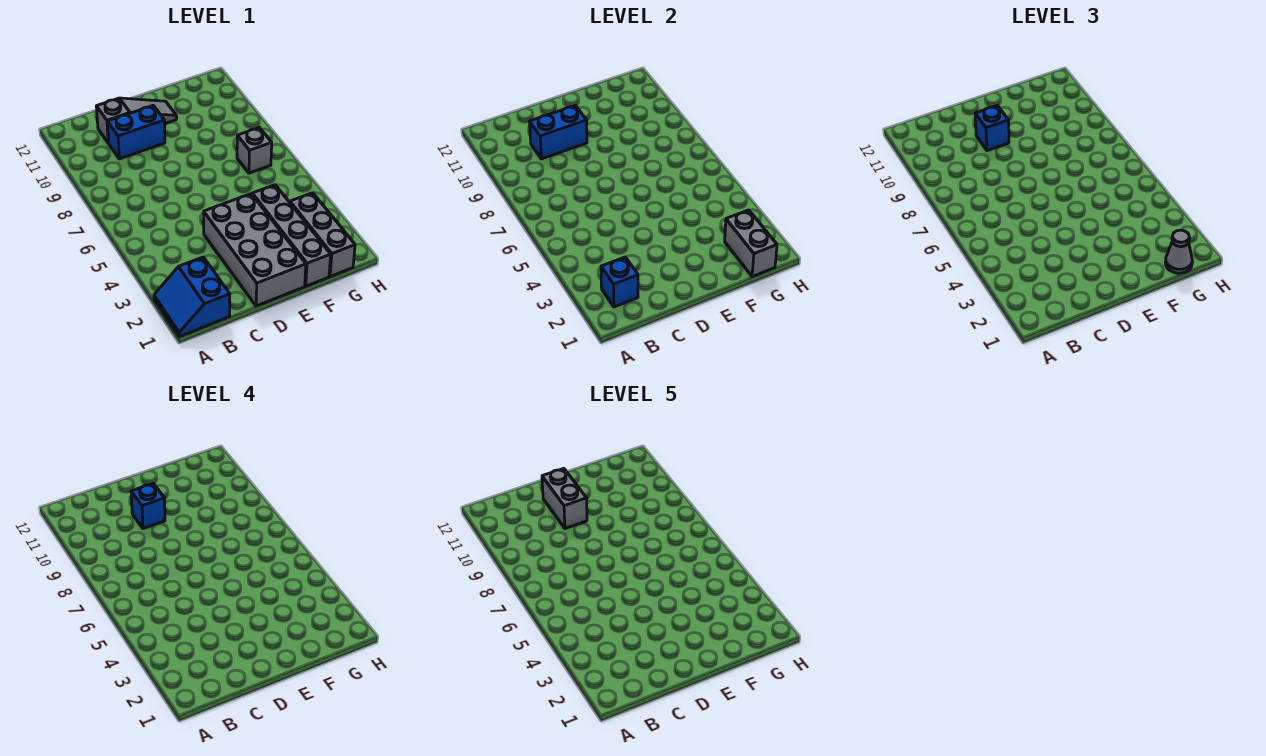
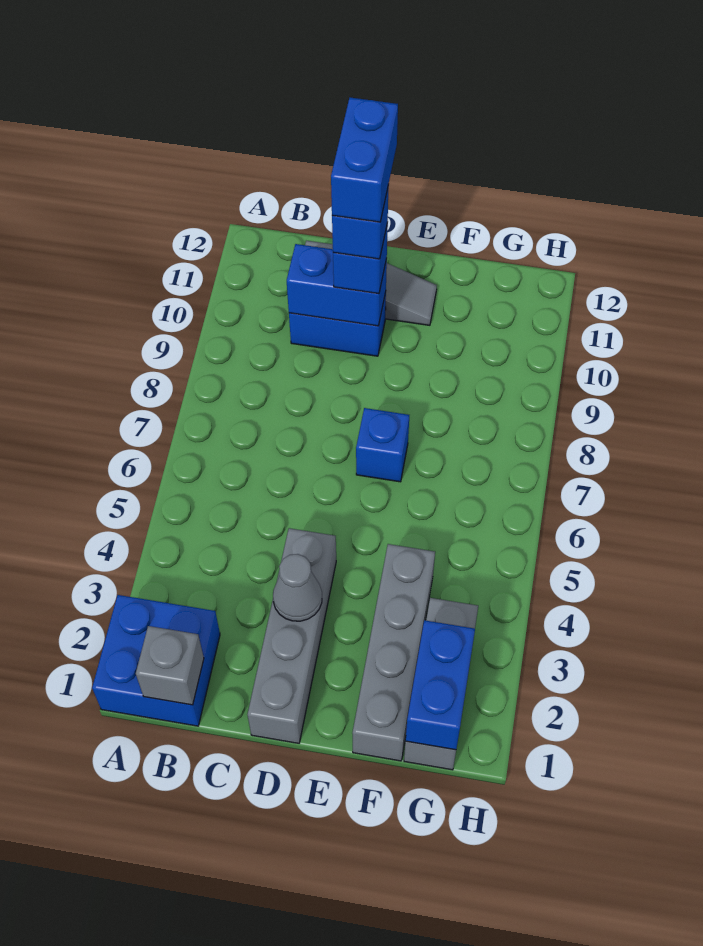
blue slope A1:B2 level 1 top B -> blue brick A1:B2 level 1
blue brick B2 level 2 -> blue brick E7 level 1
grey brick D1:E4 level 1 -> grey brick D1:D4 level 1
grey brick D10:D11 level 5 -> blue brick D10:D11 level 5
grey brick G1:G2 level 2 -> blue brick G1:G2 level 2
grey cone G1 level 3 -> grey cone D3 level 2
grey brick G7 level 1 -> grey brick B1 level 2

